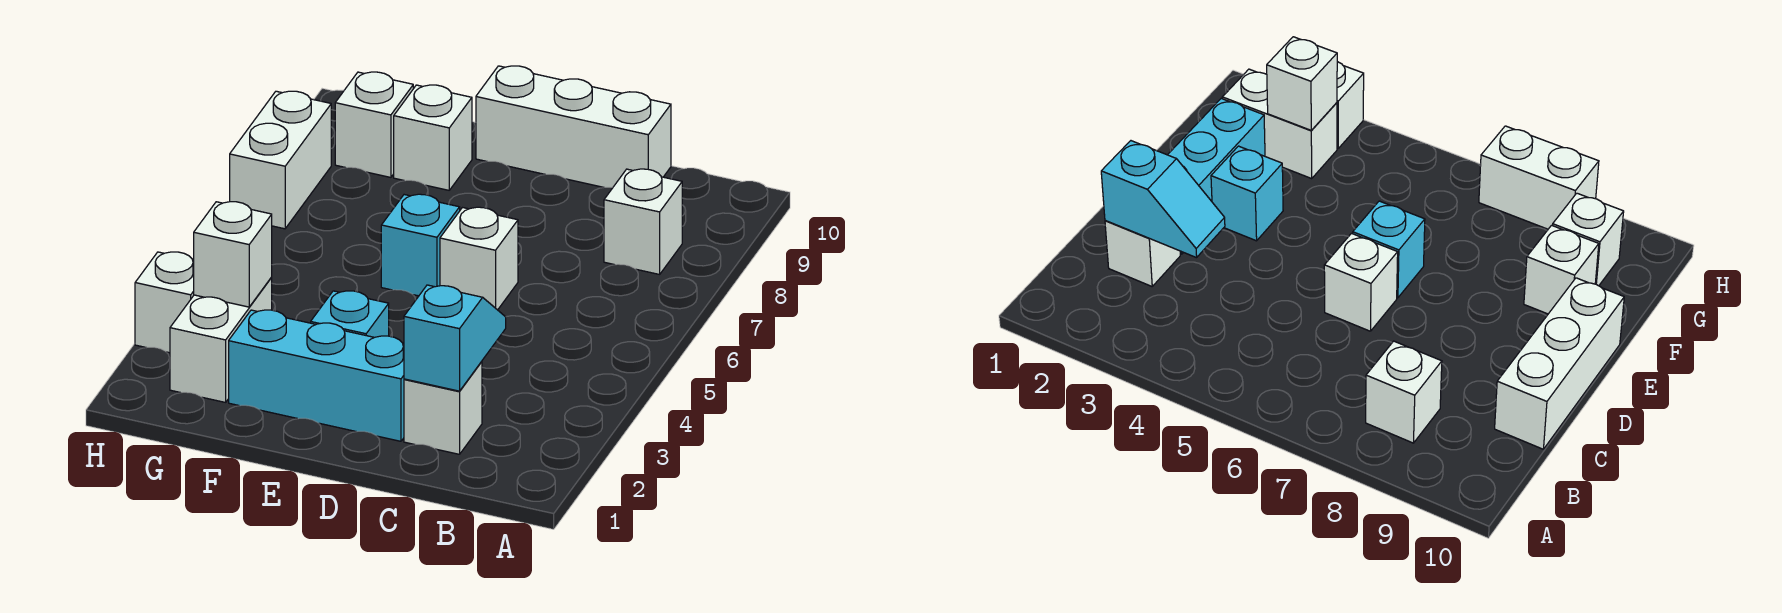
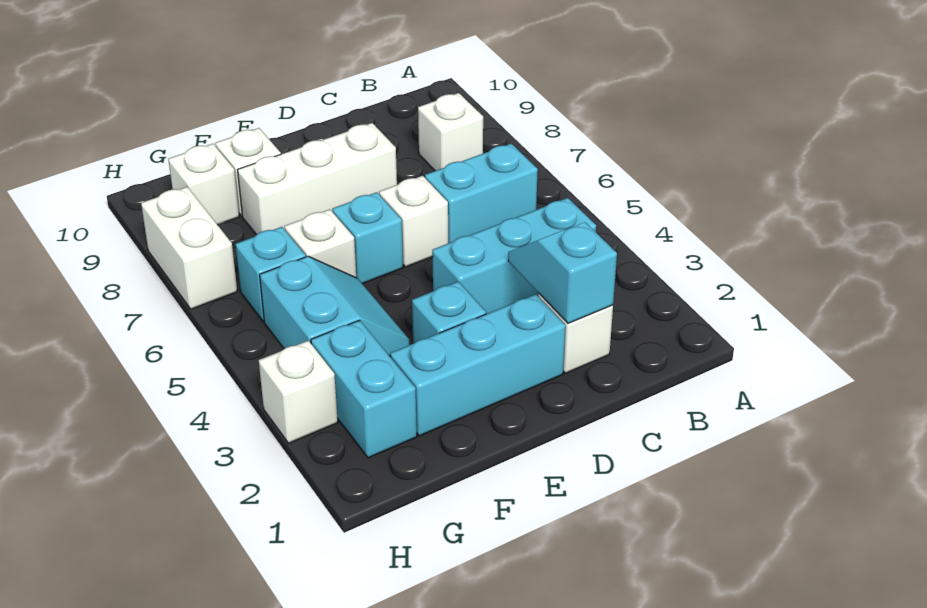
none -> cyan brick B4:D4 level 1
none -> cyan brick B6:C6 level 1
white brick C10:E10 level 1 -> white brick D8:F8 level 1
none -> cyan slope F4:G5 level 1 top G
white brick G2:G3 level 1 -> cyan brick G2:G3 level 1
white brick G3 level 2 -> white brick F6 level 1
none -> cyan brick G6 level 1

